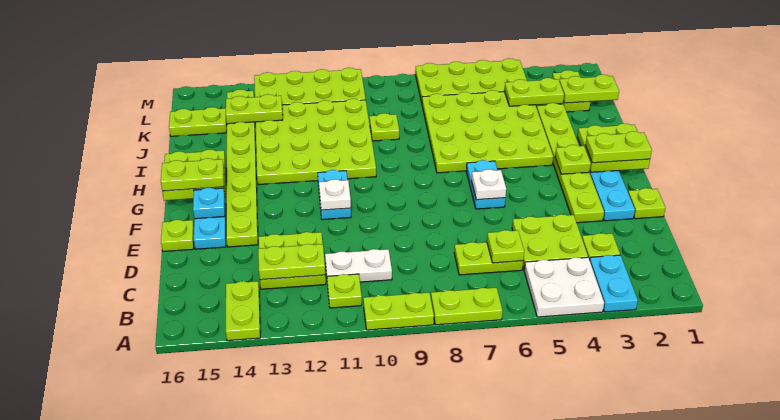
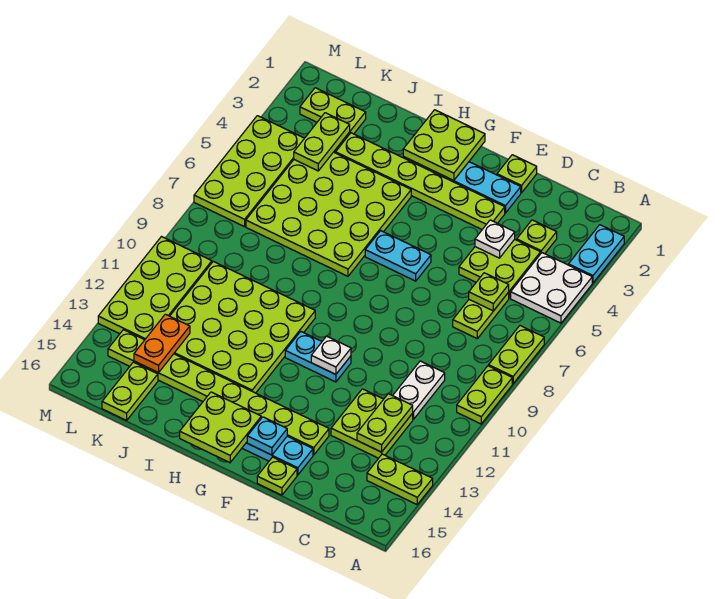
cyan plate A3:B3 level 1 -> cyan plate A2:A3 level 1
lime plate B11 level 1 -> none
white plate F6 level 2 -> white plate D4 level 2
lime plate G1:G2 level 3 -> none
lime plate G3 level 2 -> none
lime plate G15:G16 level 3 -> none
lime plate J9 level 1 -> none
lime plate K1:K2 level 2 -> none
lime plate K13:K14 level 2 -> orange plate K13:K14 level 2

